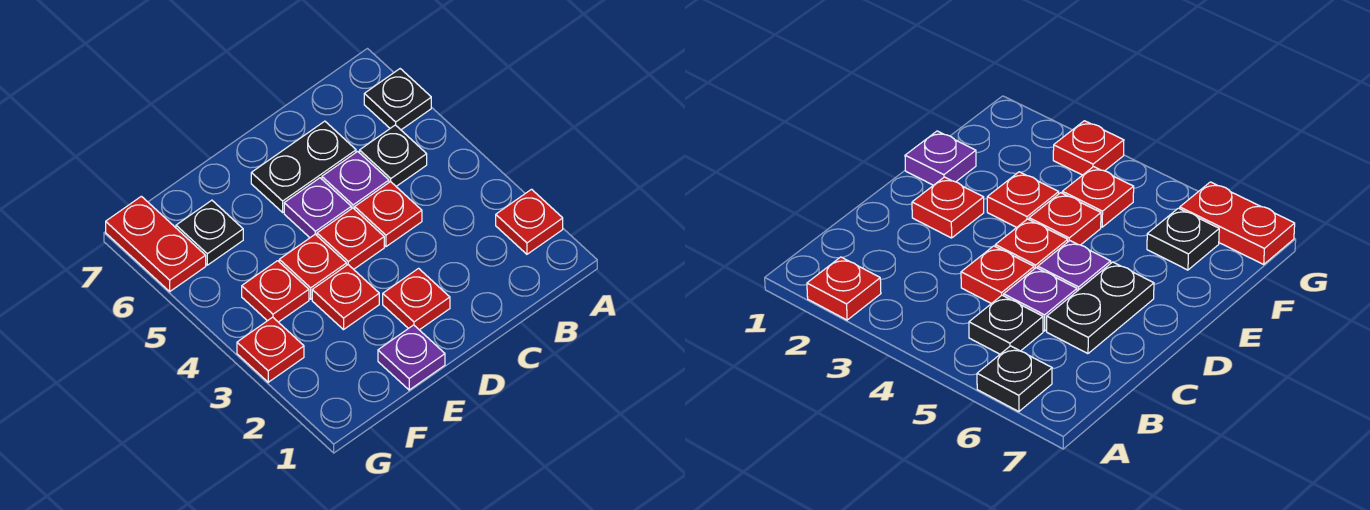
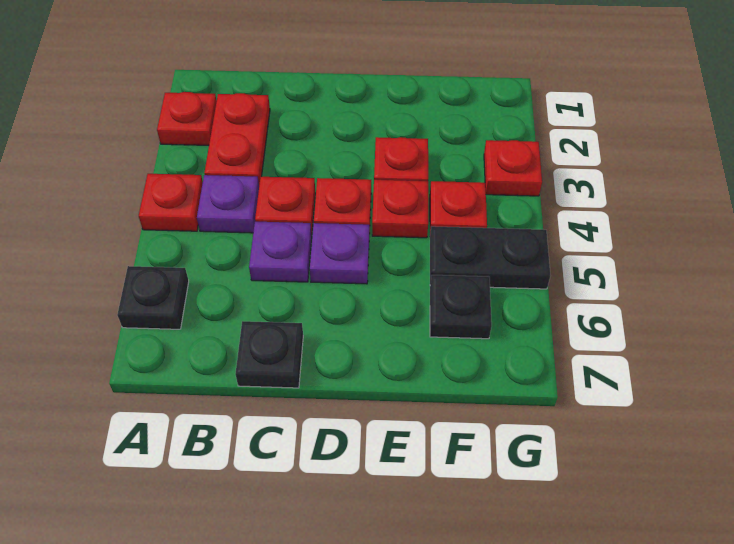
black plate B5 level 1 -> black plate C7 level 1
black plate C6:D6 level 1 -> black plate F5:G5 level 1
red plate D2 level 1 -> red plate A4 level 1
purple plate E1 level 1 -> purple plate B4 level 1
red plate G6:G7 level 1 -> red plate B2:B3 level 1

